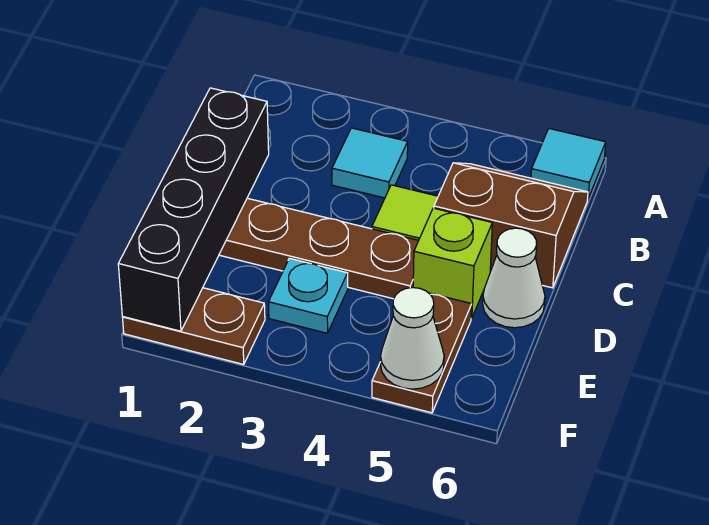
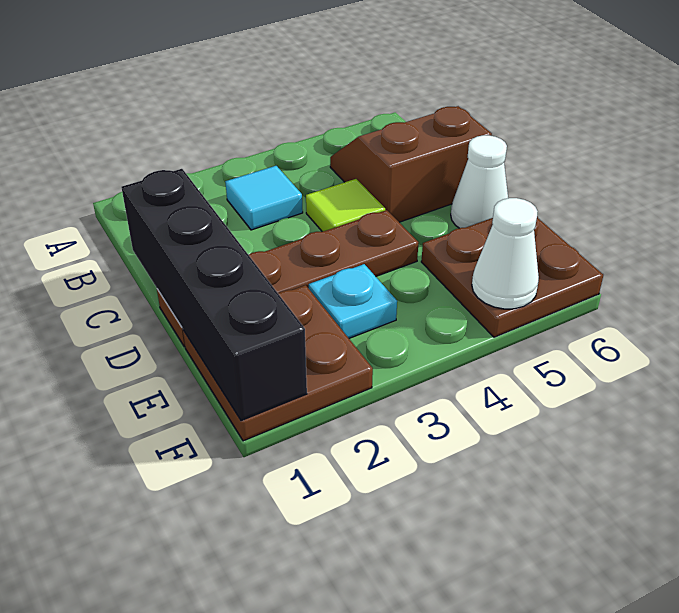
cyan tile A6 level 1 -> none
lime brick D5 level 1 -> none
brown plate E5:F5 level 1 -> brown plate E5:F6 level 1
brown plate F1:F2 level 1 -> brown plate E1:F2 level 1

